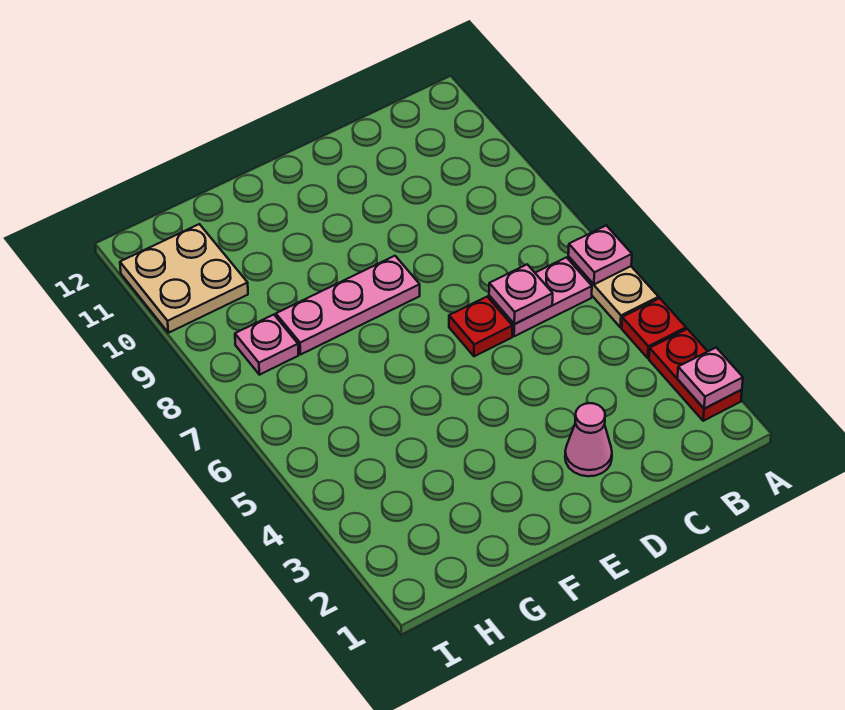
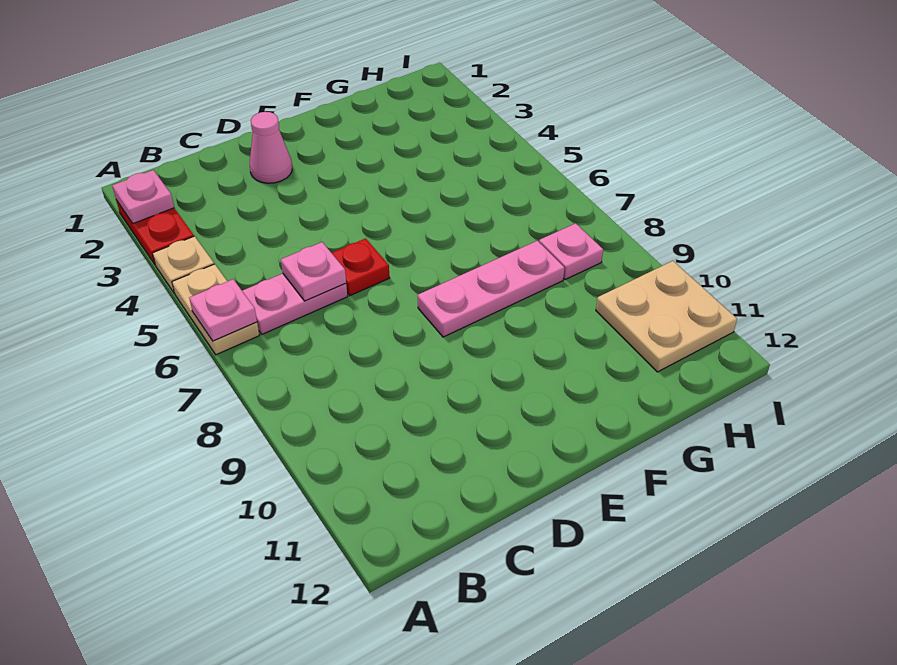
red plate A4 level 1 -> tan plate A4 level 1

